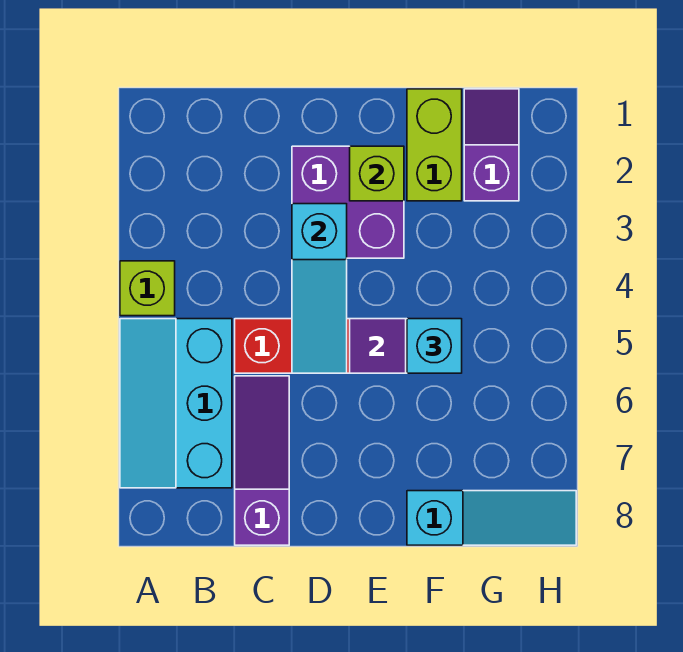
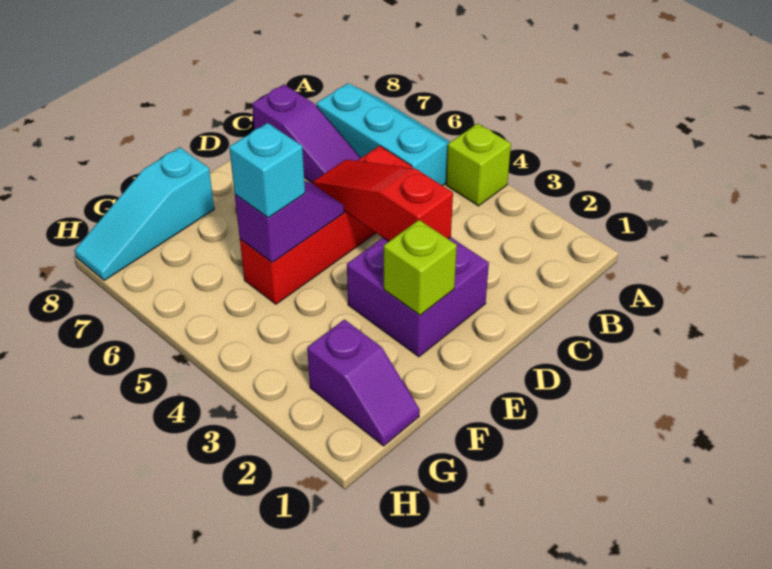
cyan slope D3:D5 level 2 top 3 -> red slope D3:D5 level 2 top 3
lime brick F1:F2 level 1 -> none

